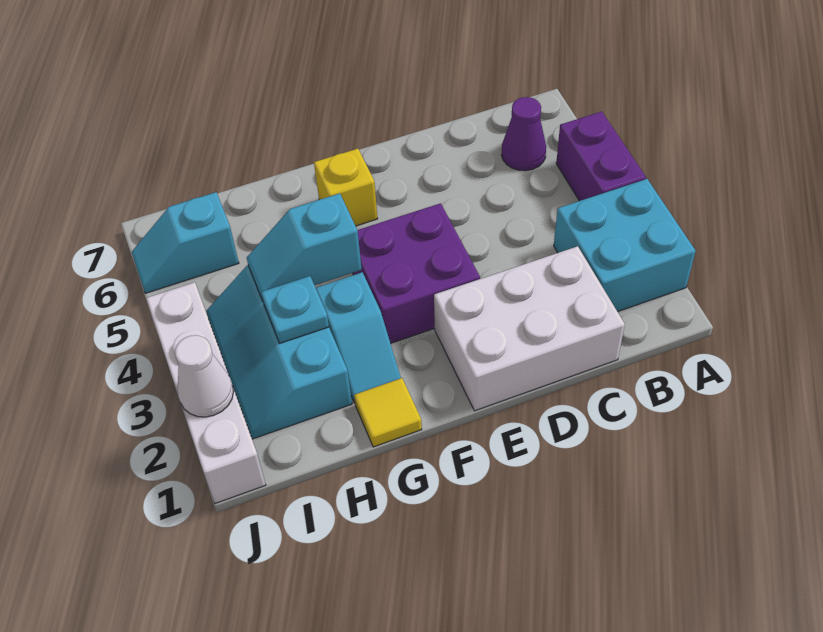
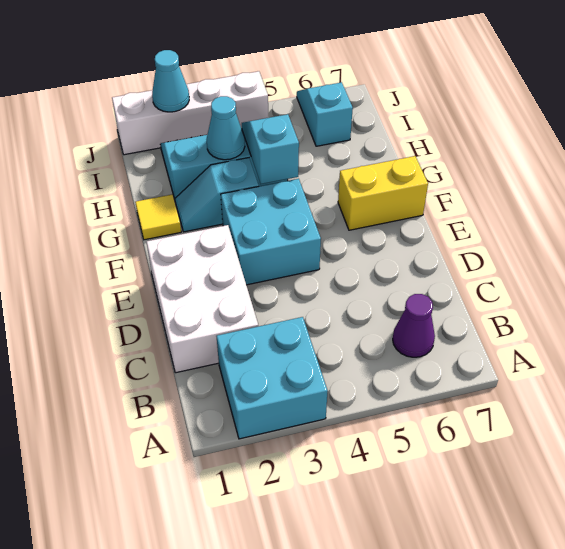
purple brick A4:A5 level 1 -> none
purple brick E3:F4 level 1 -> cyan brick E3:F4 level 1
yellow brick F6 level 1 -> yellow brick F6:F7 level 1
cyan plate H3 level 2 -> cyan cone H3 level 2
white cone J2 level 2 -> cyan cone J2 level 2

